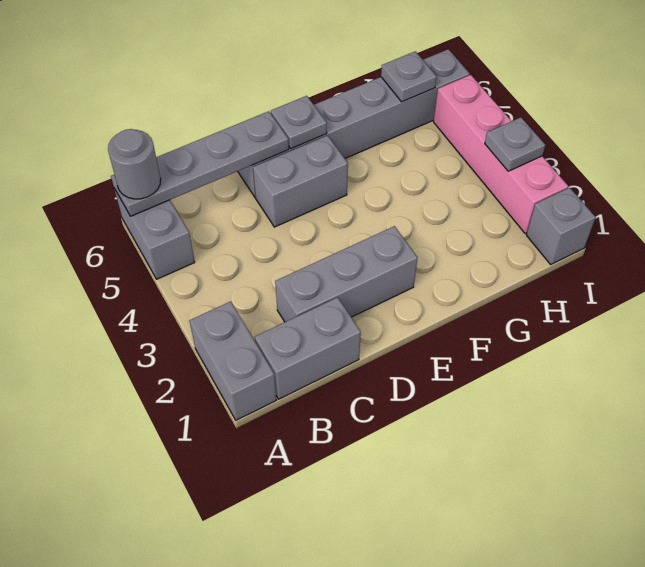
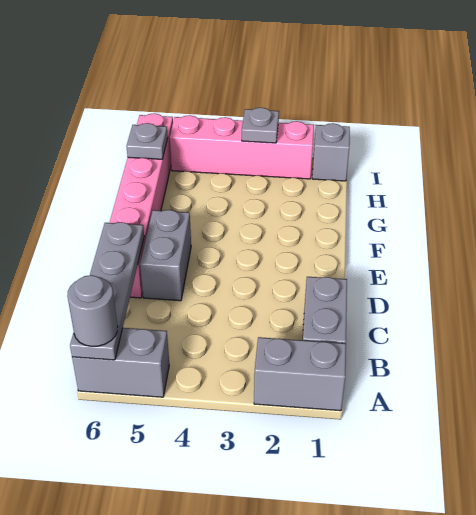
grey brick C2:E2 level 1 -> none
grey brick D6:I6 level 1 -> pink brick D6:I6 level 1
grey plate E6 level 2 -> none

